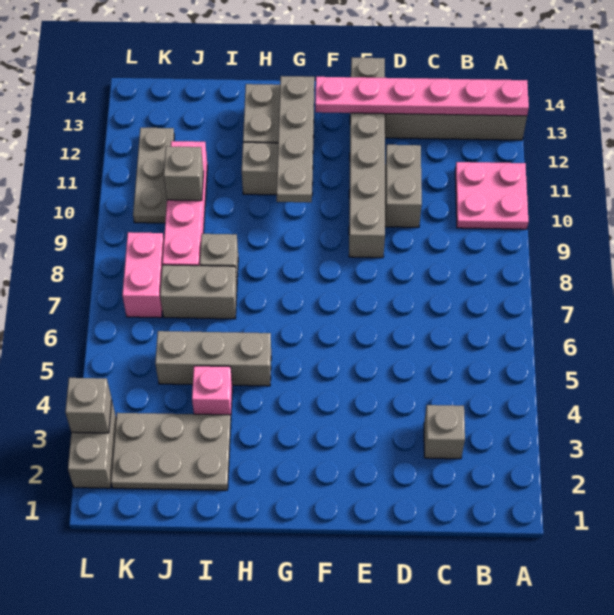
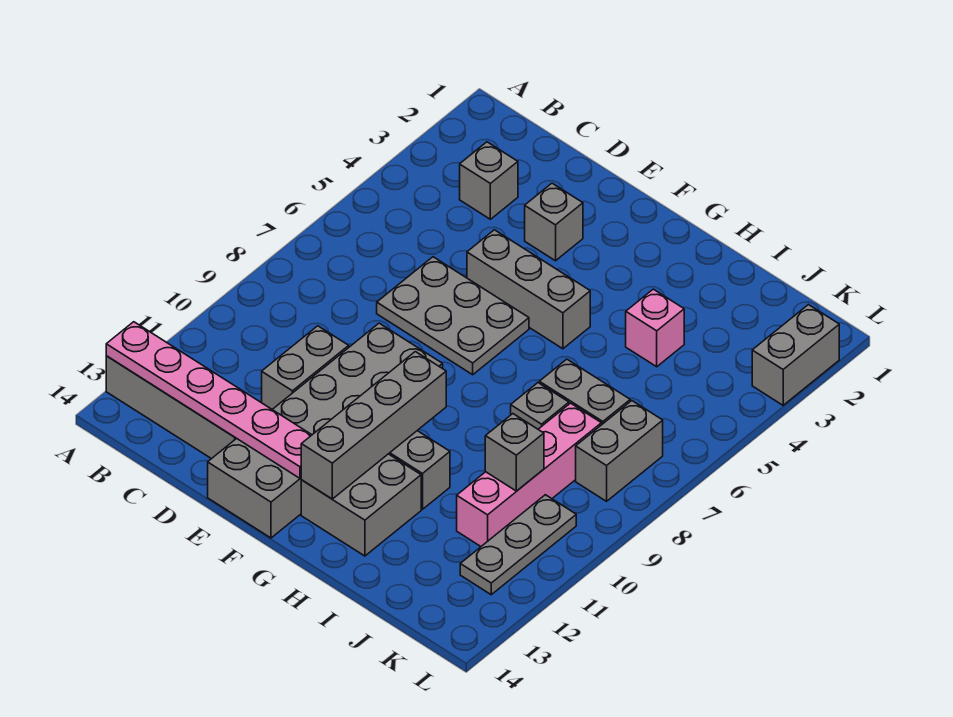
pink plate A10:B11 level 1 -> none
grey brick E9:E14 level 1 -> grey brick E9:F14 level 1
grey plate G10:G13 level 2 -> grey brick G10:G13 level 2
grey brick H5:J5 level 1 -> grey brick E5:G5 level 1
grey plate I2:K3 level 1 -> grey plate D6:F7 level 1
pink brick K7:K8 level 1 -> grey brick K7:K8 level 1
grey brick L3 level 2 -> grey brick E3 level 1

